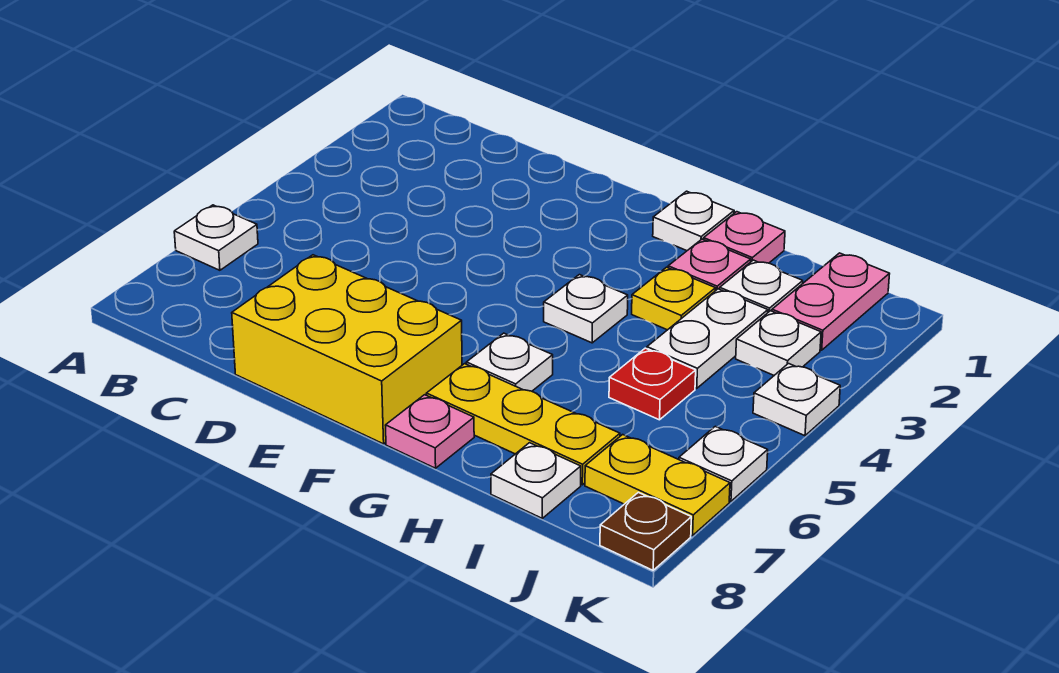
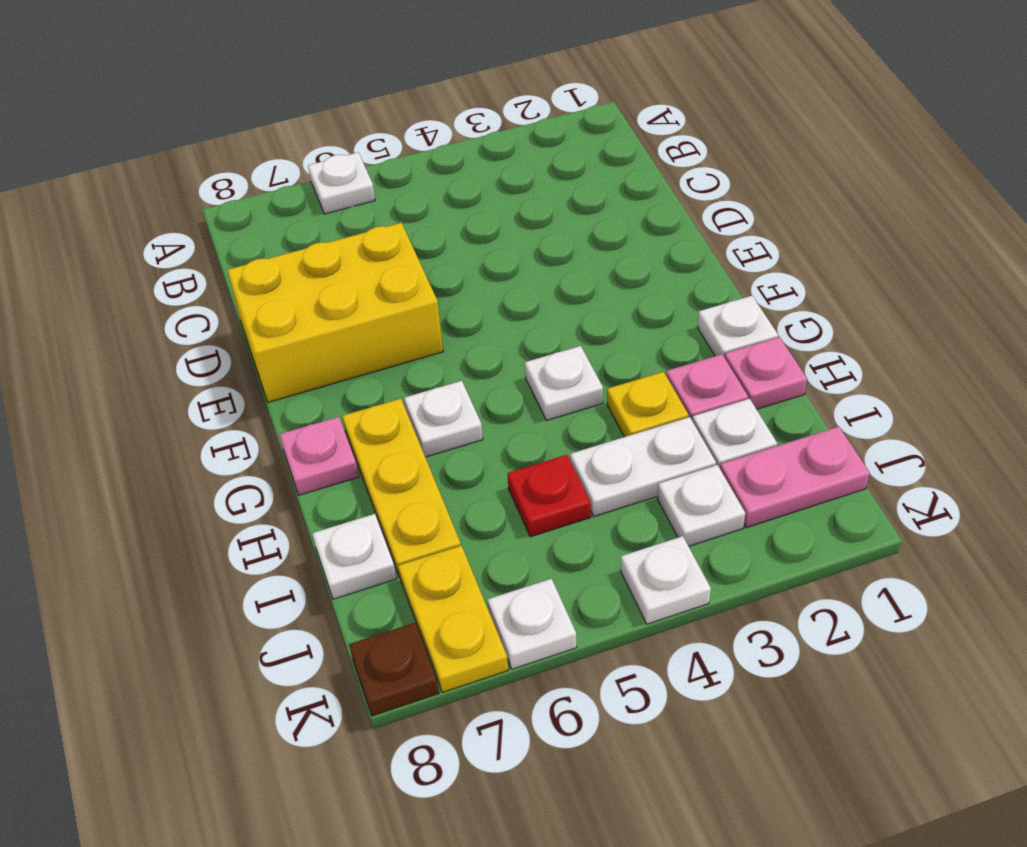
yellow brick D7:F8 level 1 -> yellow brick D6:E8 level 1

